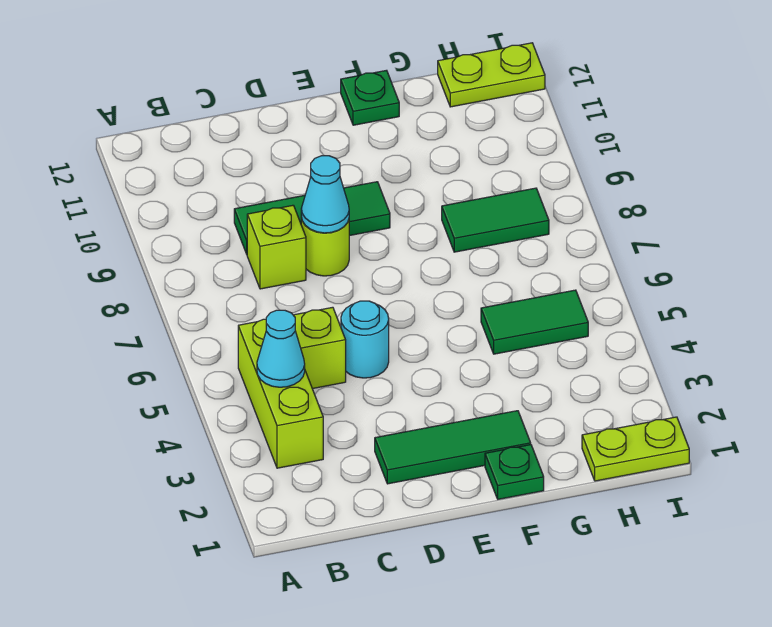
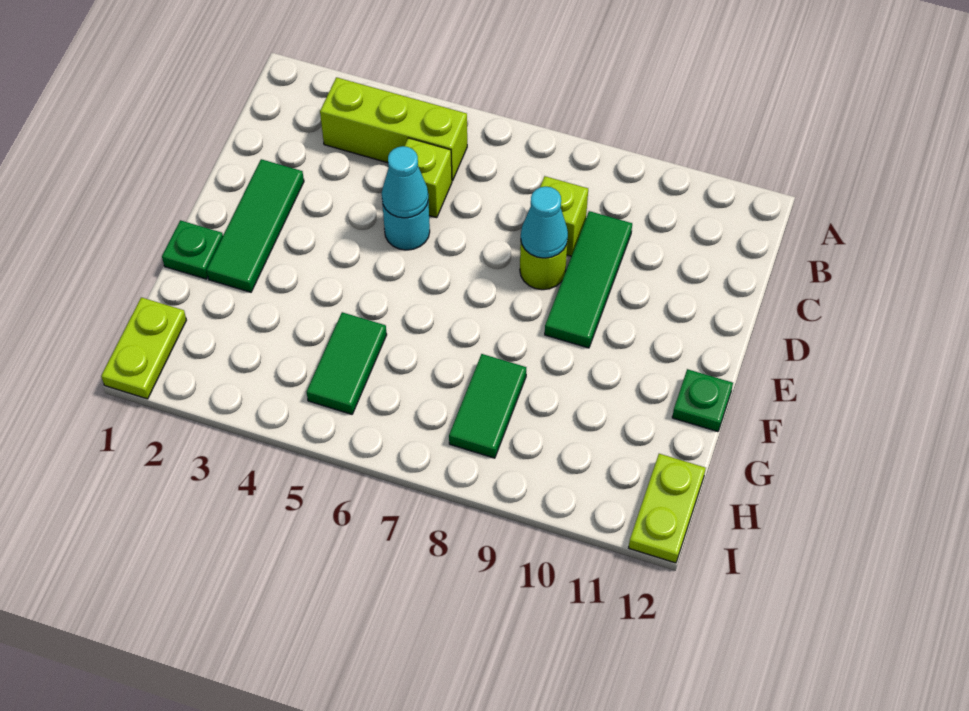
cyan cone B4 level 2 -> cyan cone D5 level 2

